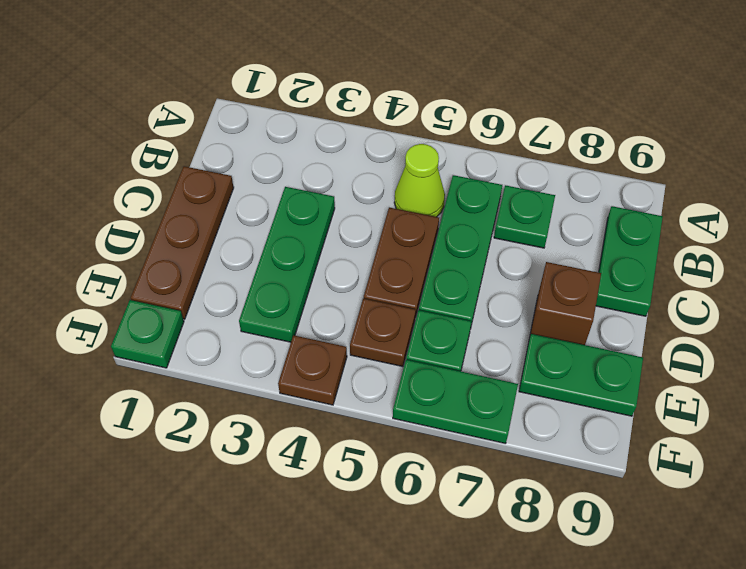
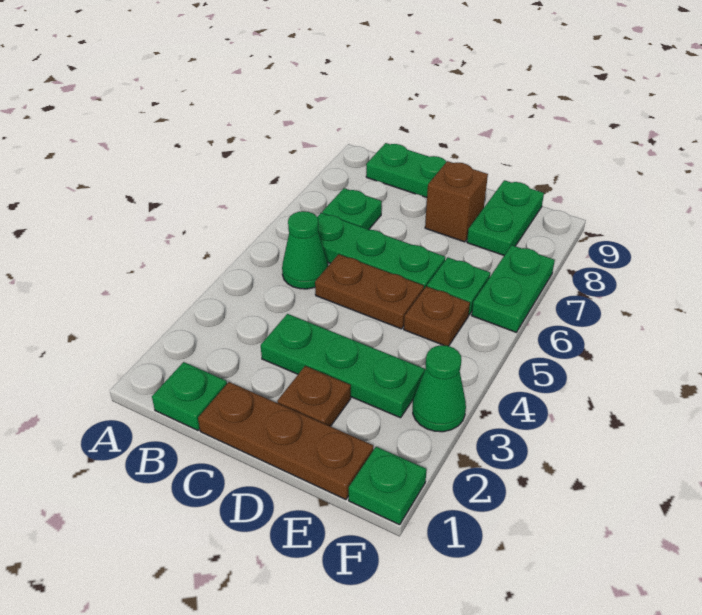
none -> green plate B1 level 1
lime cone B5 level 1 -> green cone B5 level 1
none -> green cone F3 level 1
brown plate F4 level 1 -> brown plate D2 level 1

